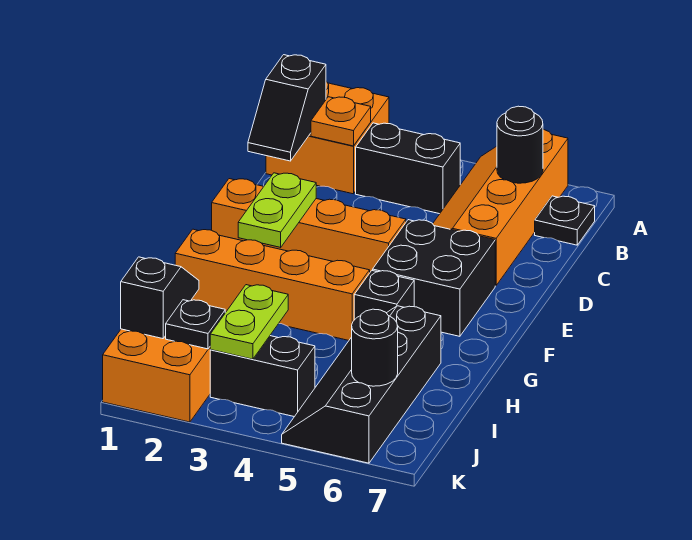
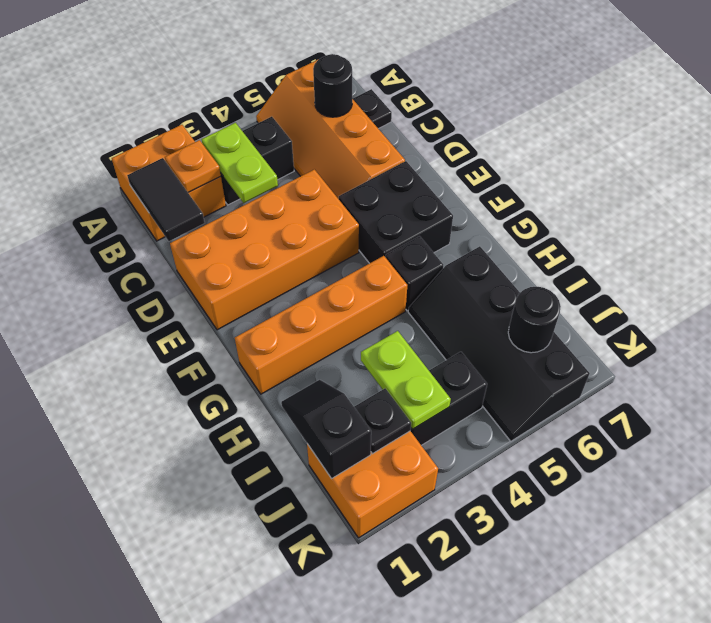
black slope B1:C1 level 2 top B -> black tile B1:C1 level 2
orange brick E1:E4 level 1 -> orange brick D1:E4 level 1
lime plate E2:F2 level 2 -> lime plate B3:C3 level 2

